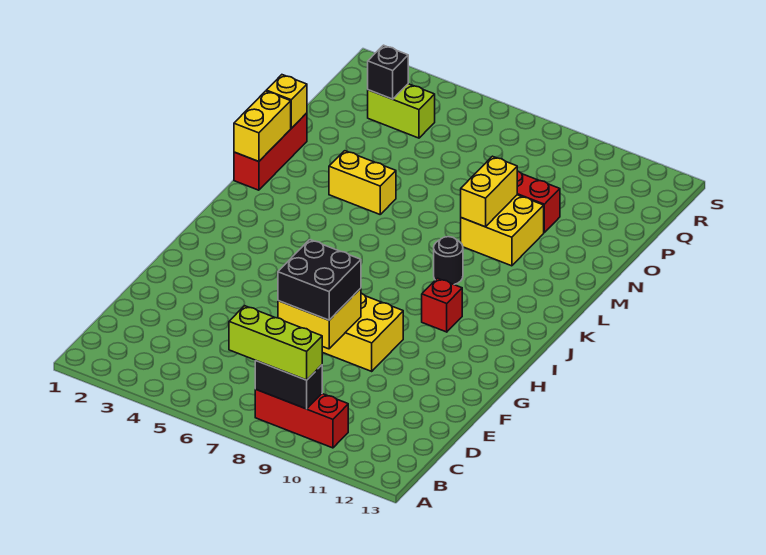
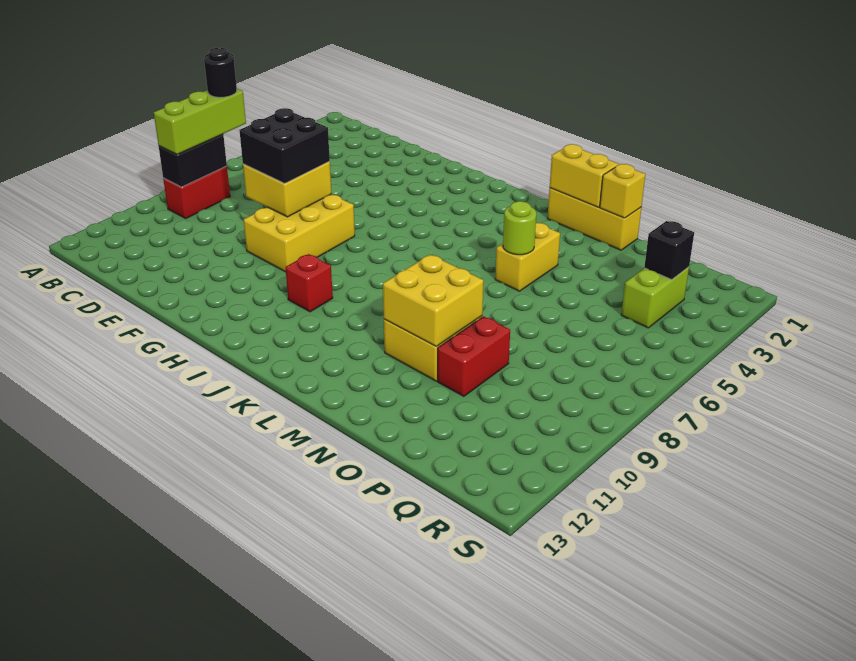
red brick B8:B10 level 1 -> red brick B8:B9 level 1
black round brick K9 level 1 -> black round brick B7 level 4
red brick L1:N1 level 1 -> yellow brick L1:N1 level 1
none -> lime round brick M5 level 2
yellow brick M9:N9 level 2 -> yellow brick M9:N10 level 2

